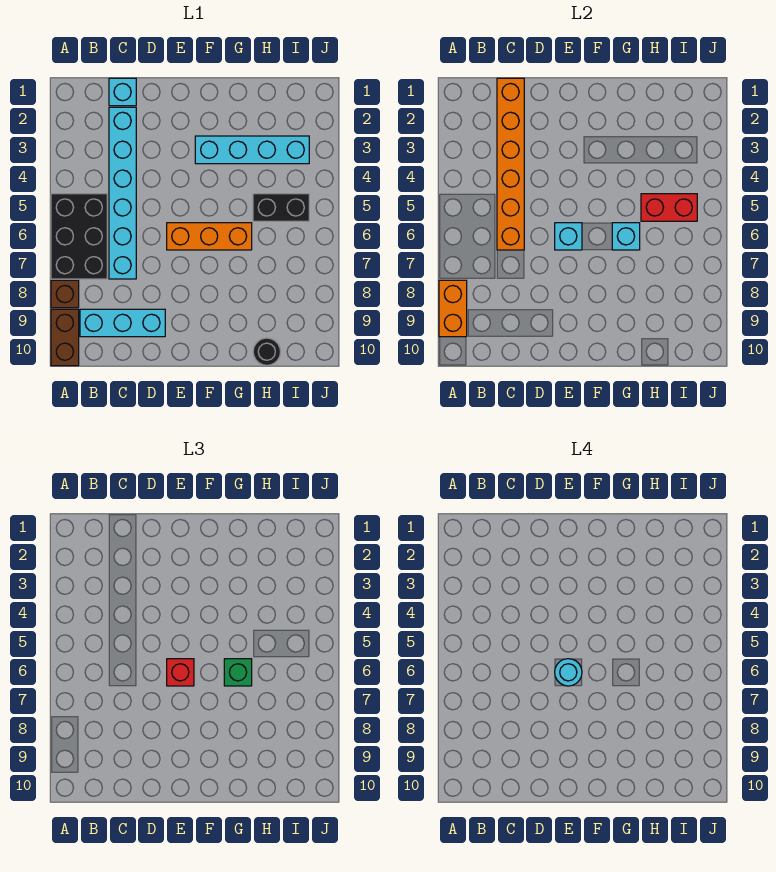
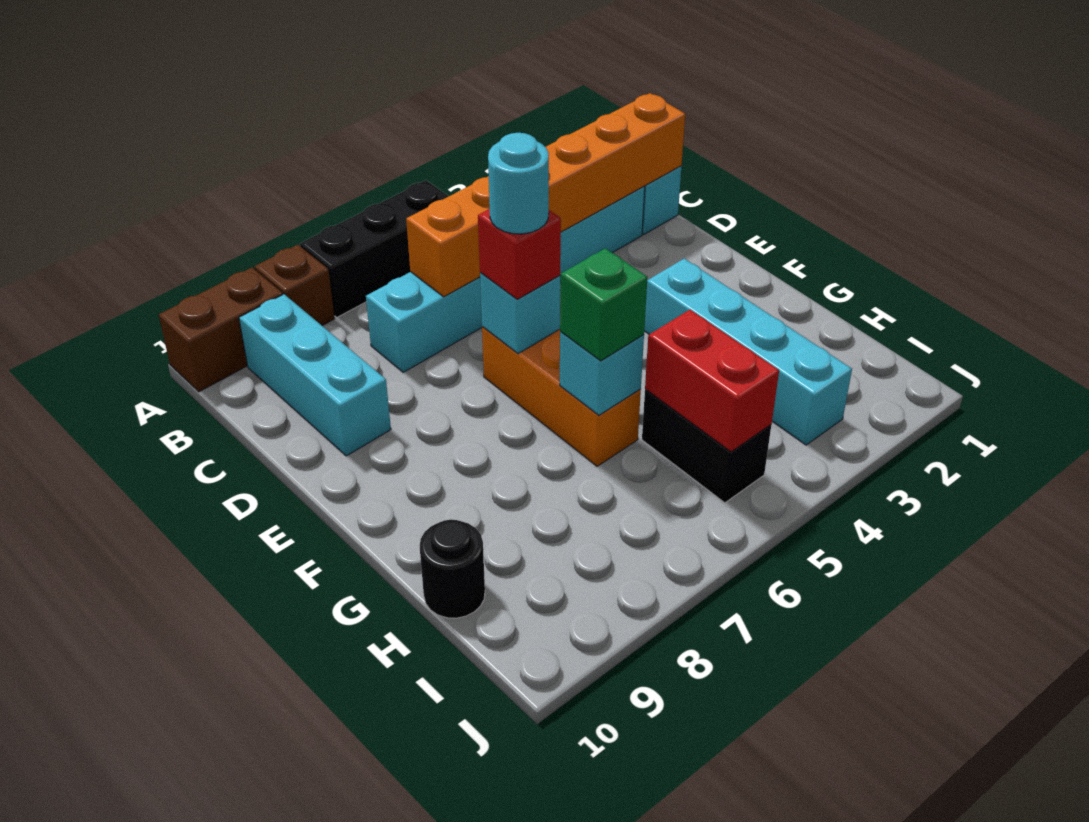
black brick A5:B7 level 1 -> black brick A5:A7 level 1
orange brick A8:A9 level 2 -> none

